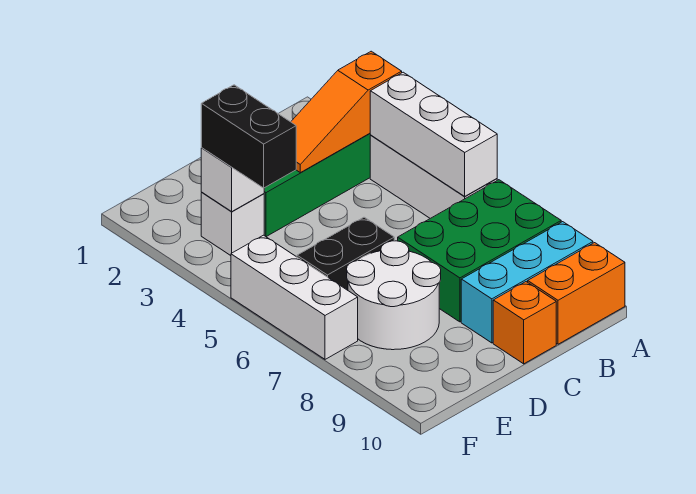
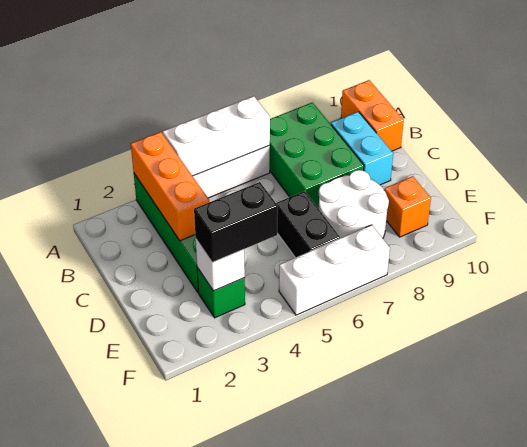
orange slope A3:C3 level 2 top A -> orange brick A3:C3 level 2
cyan brick A9:C9 level 1 -> cyan brick B9:C9 level 1
orange brick C10 level 1 -> orange brick E9 level 1
white brick E3 level 1 -> green brick E3 level 1

